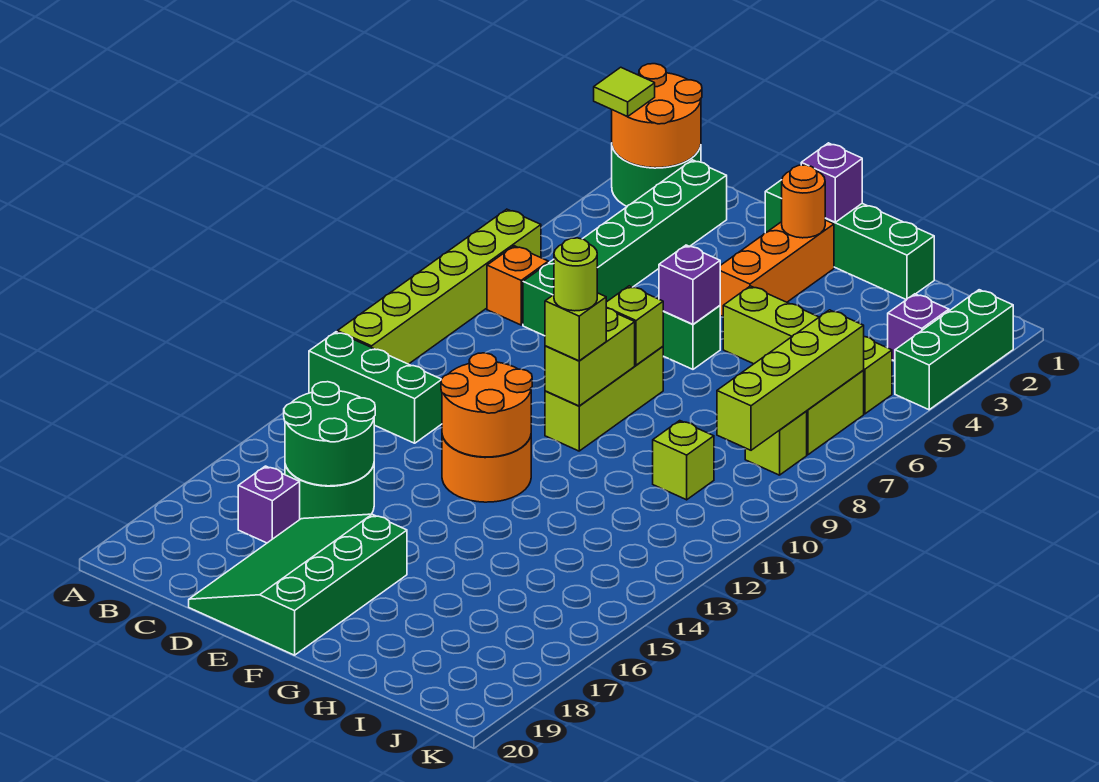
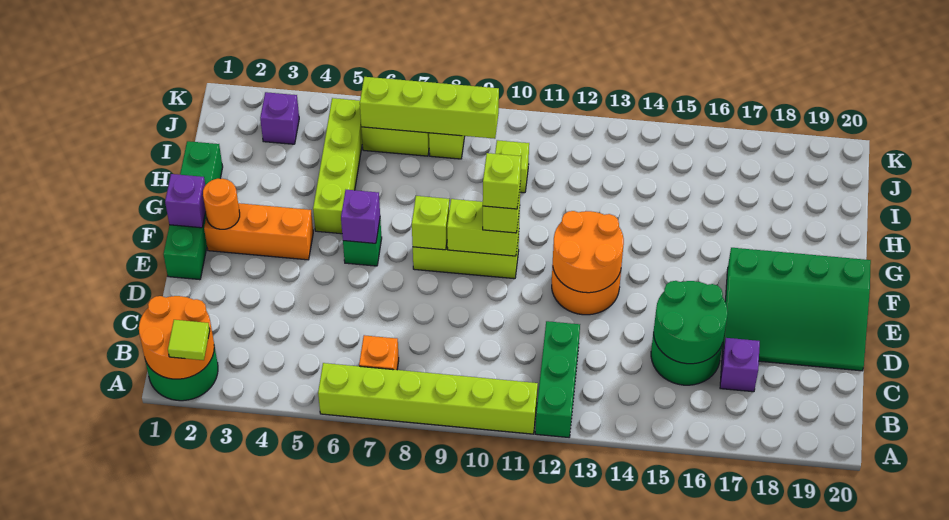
green brick C2:C7 level 1 -> none
lime round brick F10 level 4 -> lime brick F10 level 4
green brick K2:K4 level 1 -> none

